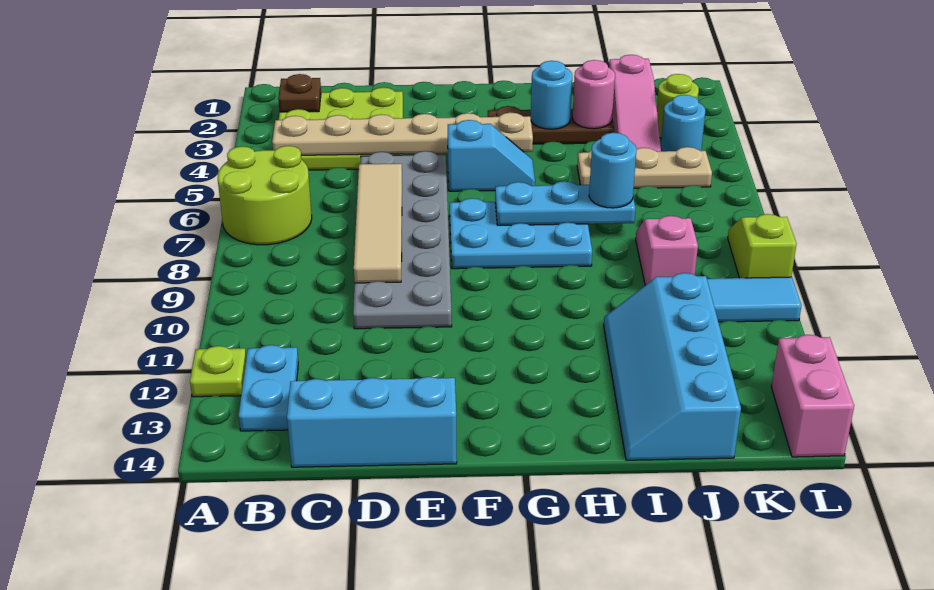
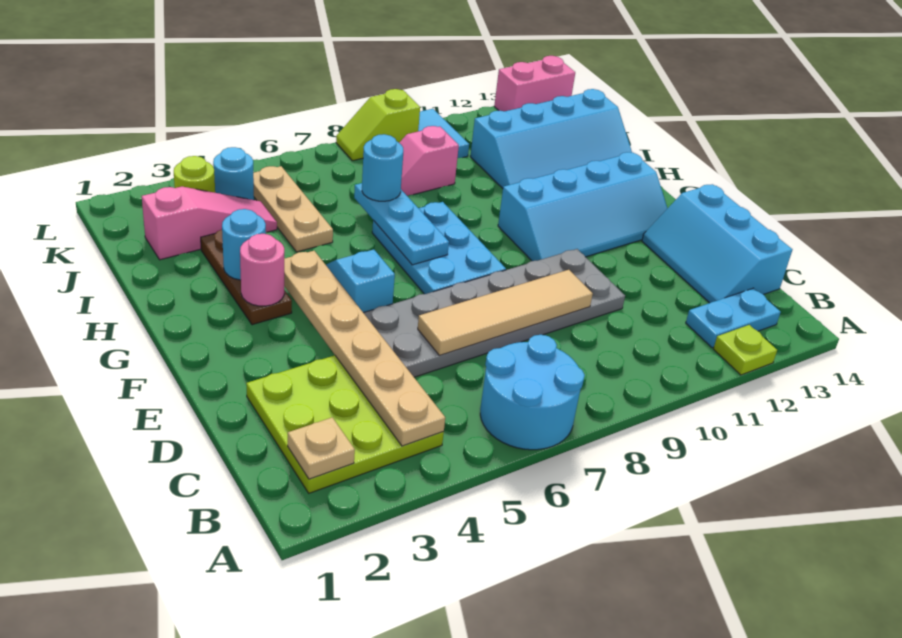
lime round brick A6:B7 level 1 -> cyan round brick A6:B7 level 1
brown plate B2 level 2 -> tan plate B2 level 2
none -> cyan slope F10:G13 level 1 top G
pink round brick I3 level 2 -> pink round brick G3 level 2

